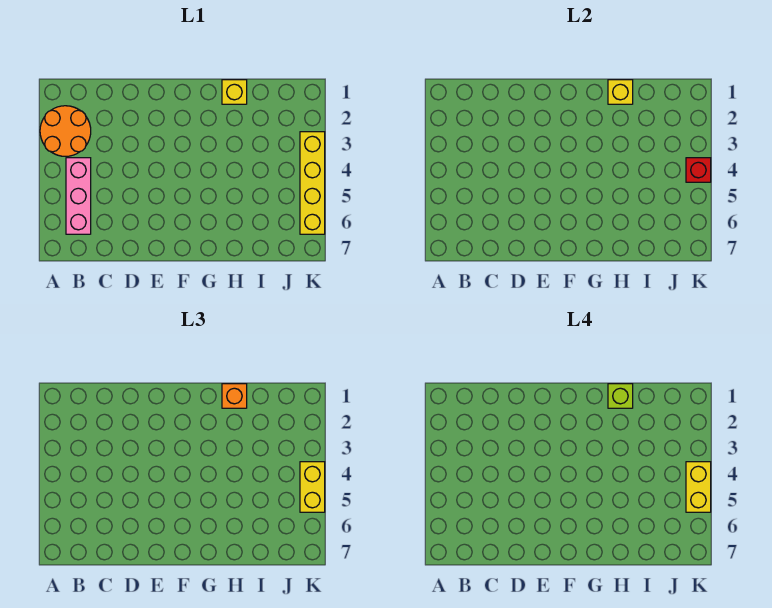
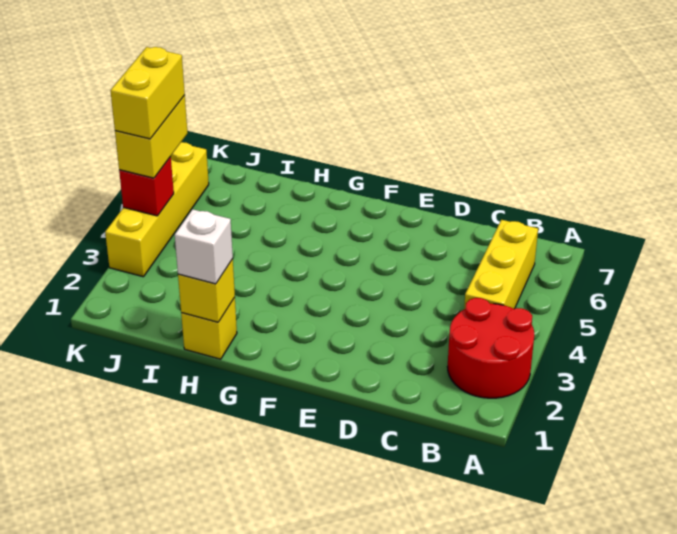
orange round brick A2:B3 level 1 -> red round brick A2:B3 level 1
pink brick B4:B6 level 1 -> yellow brick B4:B6 level 1
orange brick H1 level 3 -> white brick H1 level 3
lime brick H1 level 4 -> none

